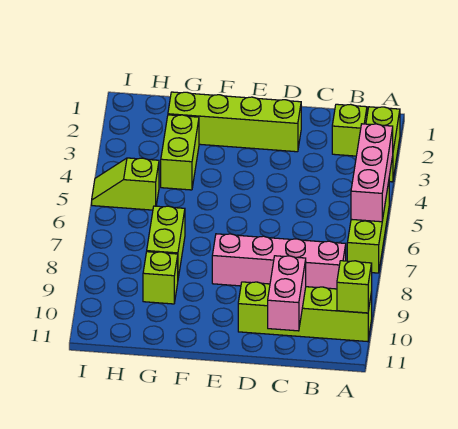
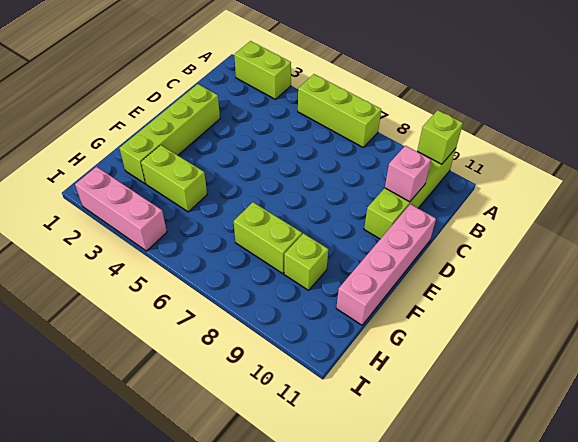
pink brick A4:A6 level 2 -> pink brick I2:I4 level 1
lime brick B2 level 1 -> none
pink brick B8:E8 level 1 -> pink brick D11:G11 level 1
pink brick C10:C11 level 2 -> pink brick C10 level 2
lime slope H5:I5 level 1 top H -> none

